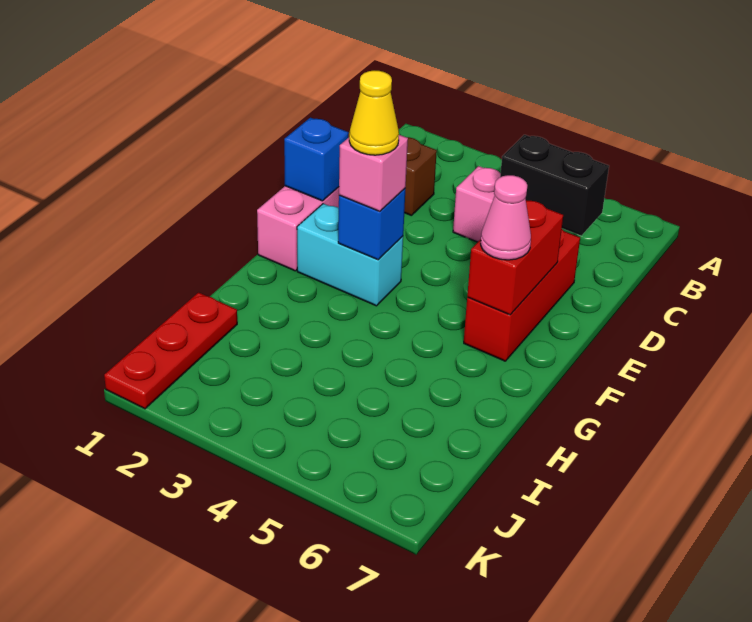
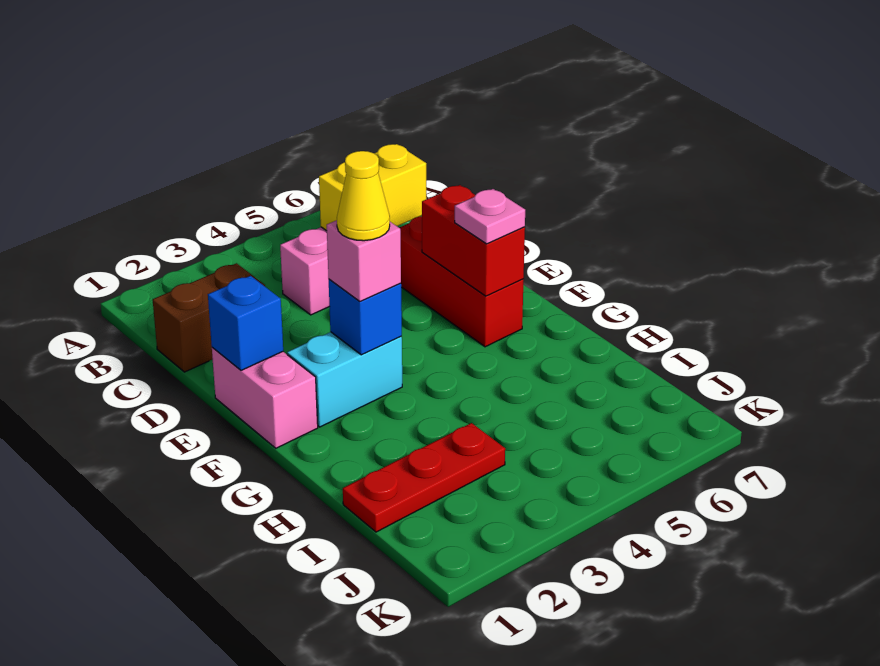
black brick C5:C6 level 2 -> yellow brick C5:C6 level 2
pink cone F6 level 3 -> pink plate F6 level 3
red plate I1:K1 level 1 -> red plate I1:I3 level 1

